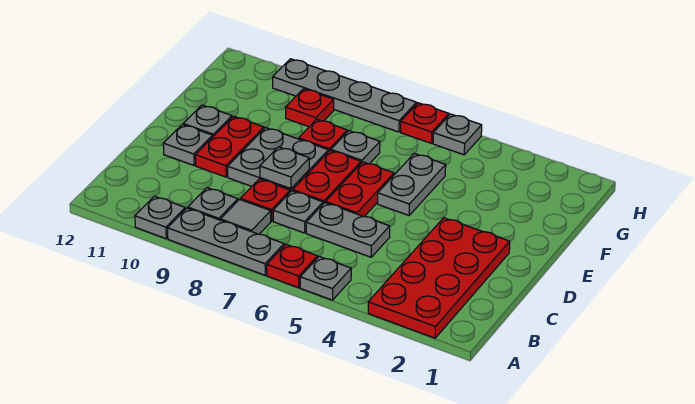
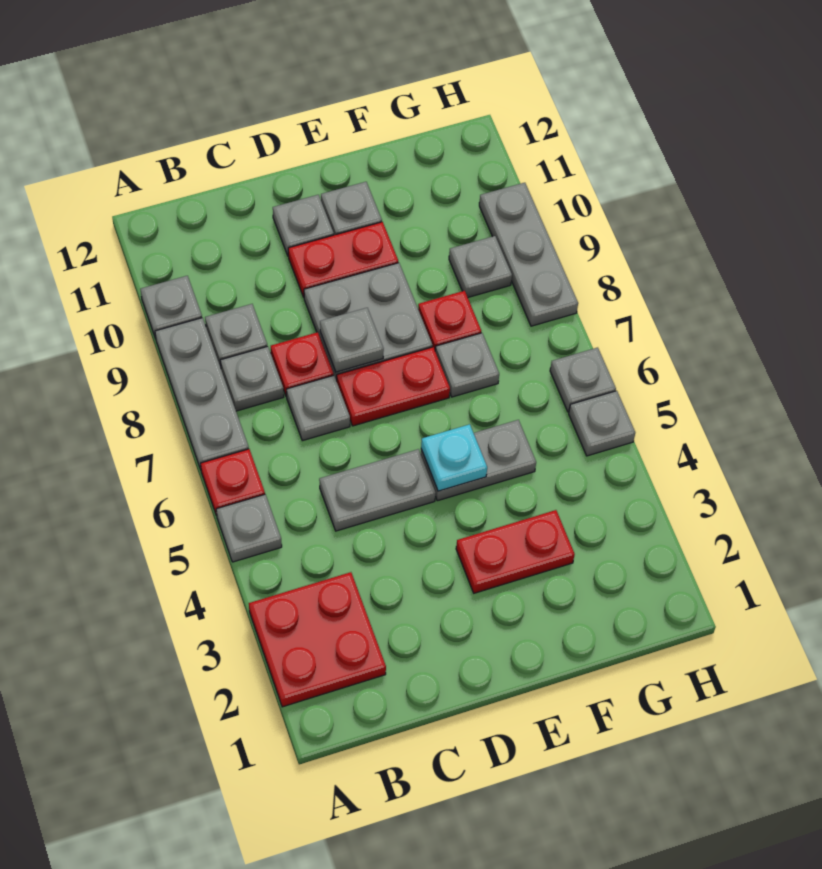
red plate A2:D3 level 1 -> red plate A2:B3 level 1
grey tile B8 level 1 -> grey plate B8 level 1
grey plate C5:C6 level 1 -> grey plate C5:D5 level 1
red plate D6:E6 level 1 -> red plate E3:F3 level 1
none -> cyan plate E5 level 2
red plate G9 level 1 -> grey plate G9 level 1
red plate H6 level 1 -> grey plate H6 level 1
grey plate H7:H10 level 1 -> grey plate H8:H10 level 1

